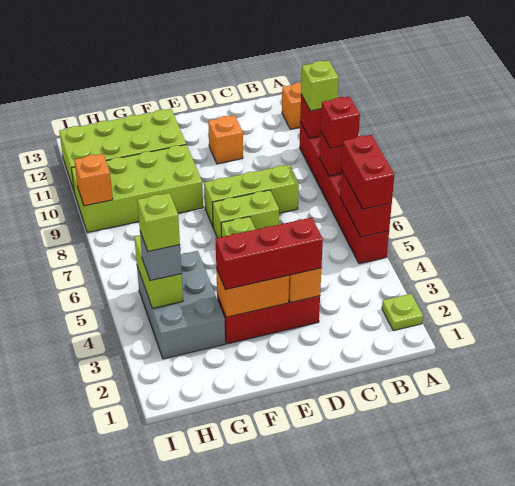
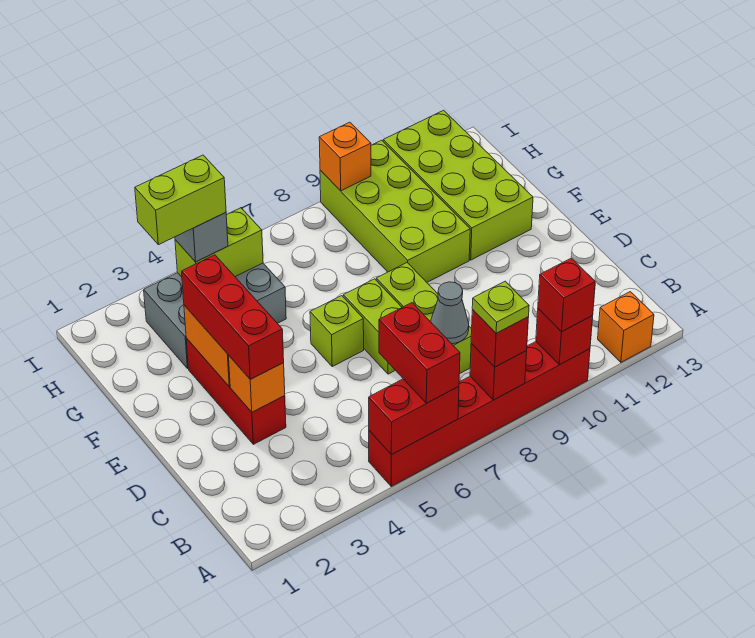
lime plate A2 level 1 -> lime plate A8 level 4
red brick A5:A6 level 3 -> red brick A6:B6 level 3
lime brick A10 level 3 -> red brick A10 level 3
none -> grey cone C8 level 2
orange brick D11 level 1 -> none
lime brick H4 level 4 -> lime brick H3:H4 level 4

